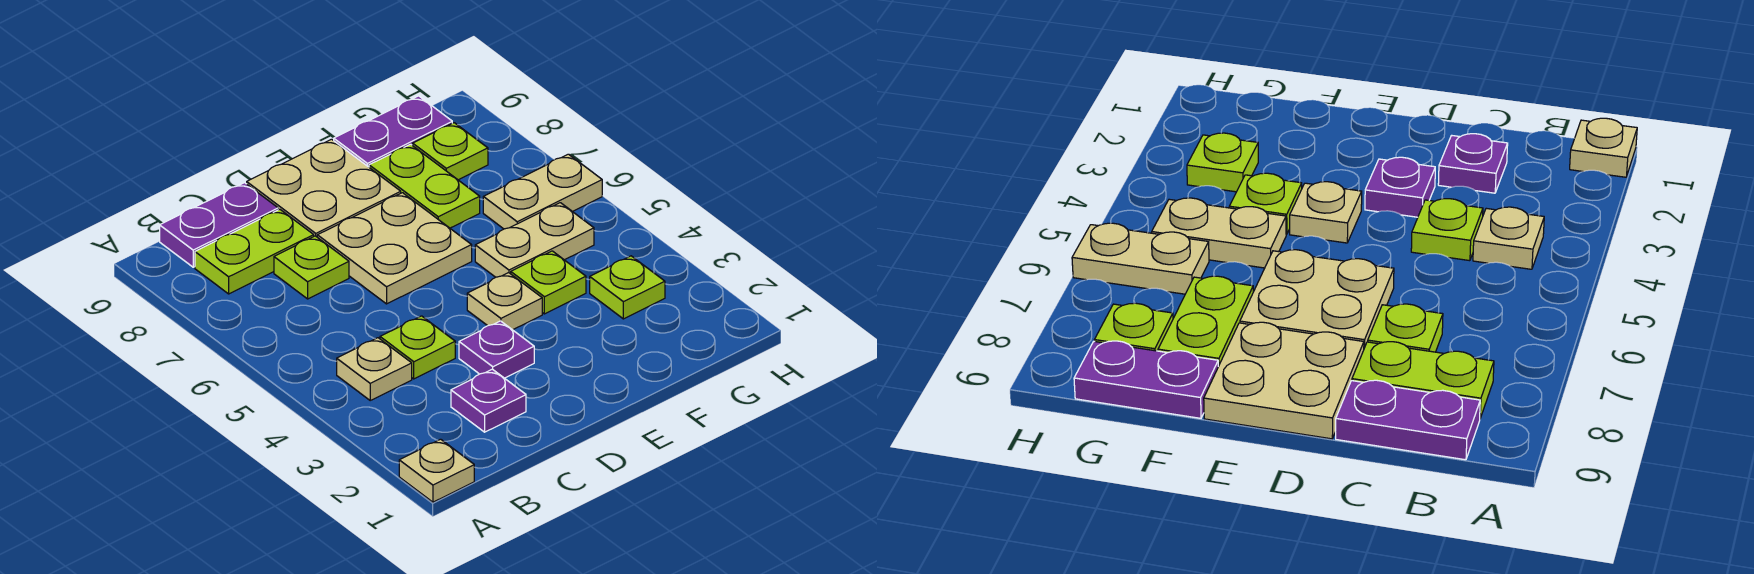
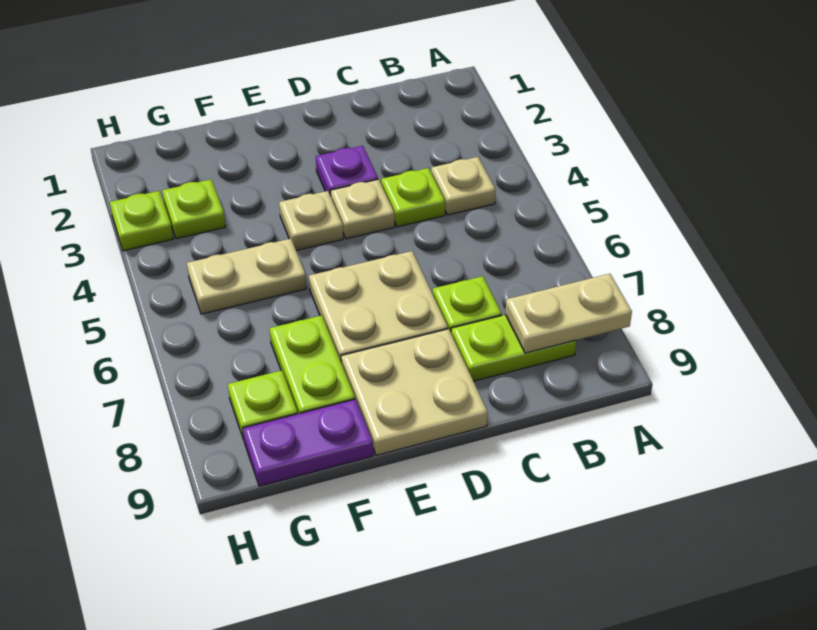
tan plate A1 level 1 -> tan plate D4 level 1
purple plate B9:C9 level 1 -> none
purple plate C2 level 1 -> none
lime plate F4 level 1 -> lime plate H3 level 1
tan plate G6:H6 level 1 -> tan plate A8:B8 level 2

